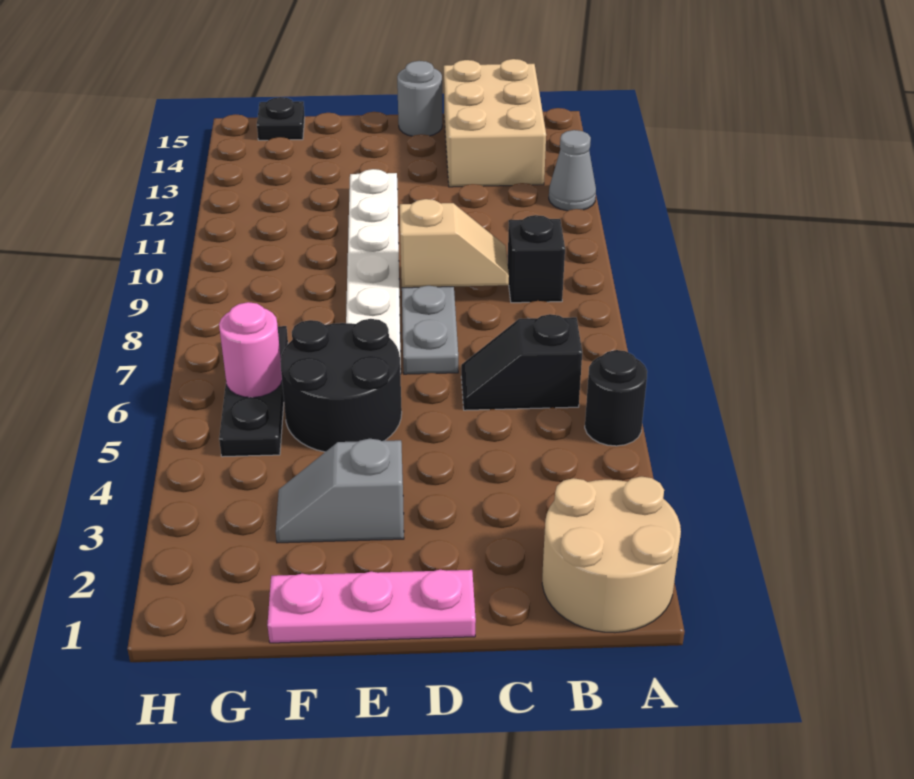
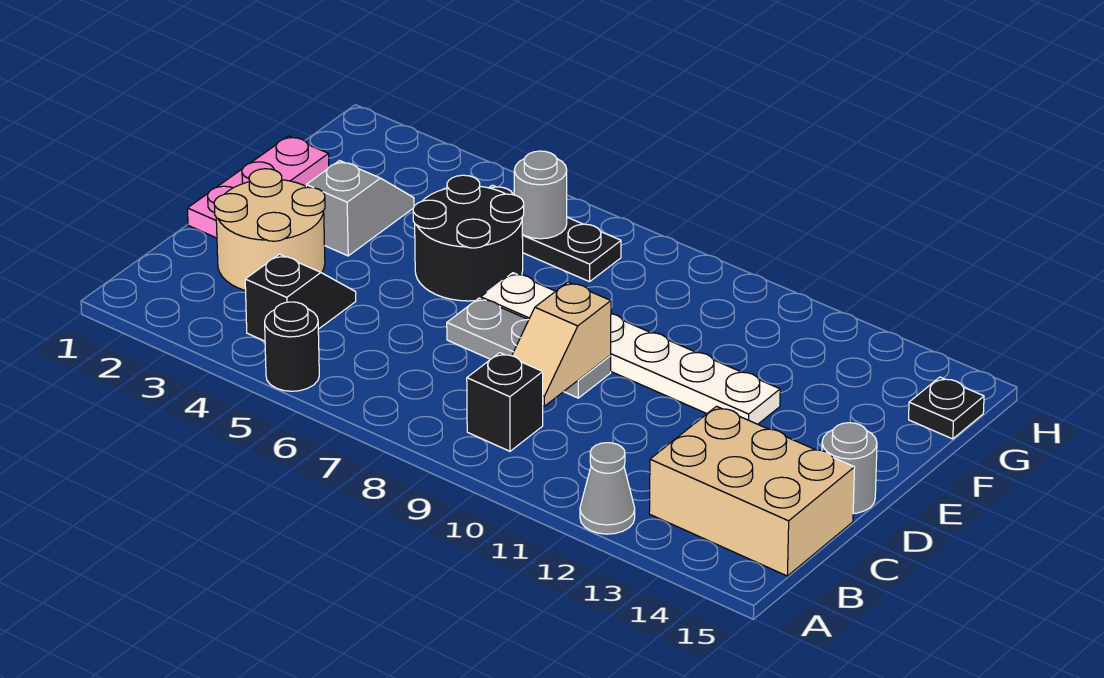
tan round brick A1:B2 level 1 -> tan round brick C2:D3 level 1
black slope B6:C6 level 1 top B -> black slope B4:C4 level 1 top B
pink round brick G6 level 2 -> grey round brick G6 level 2

